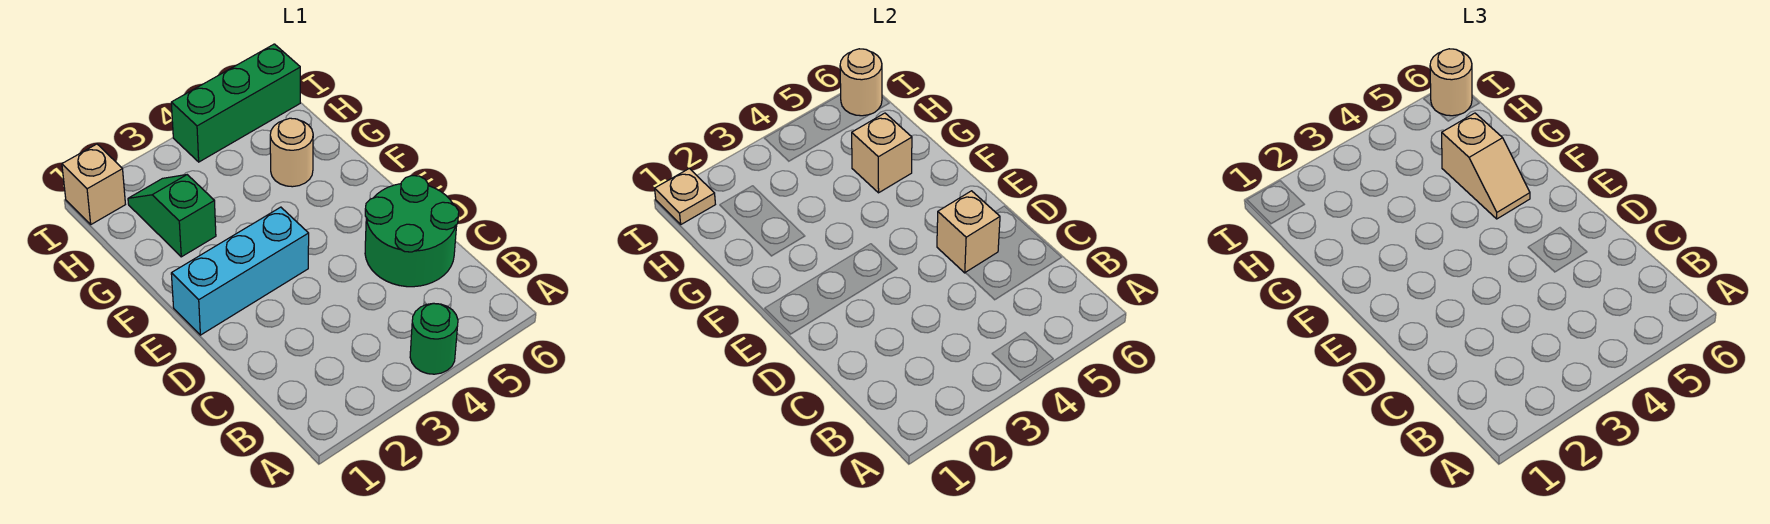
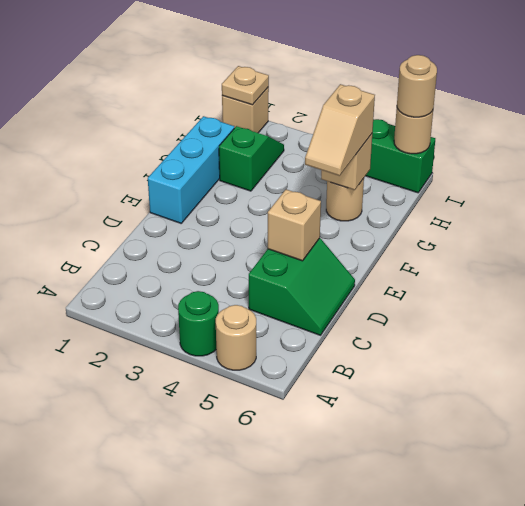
none -> tan round brick A5 level 1
green round brick C5:D6 level 1 -> green slope C5:D6 level 1 top 5
cyan brick E1:E3 level 1 -> cyan brick E1:G1 level 1

